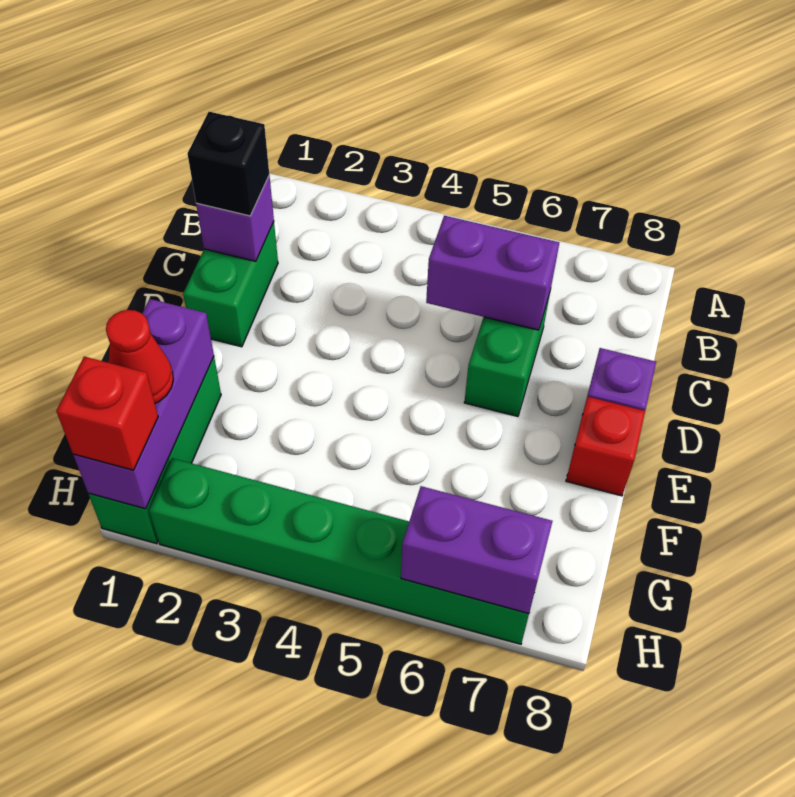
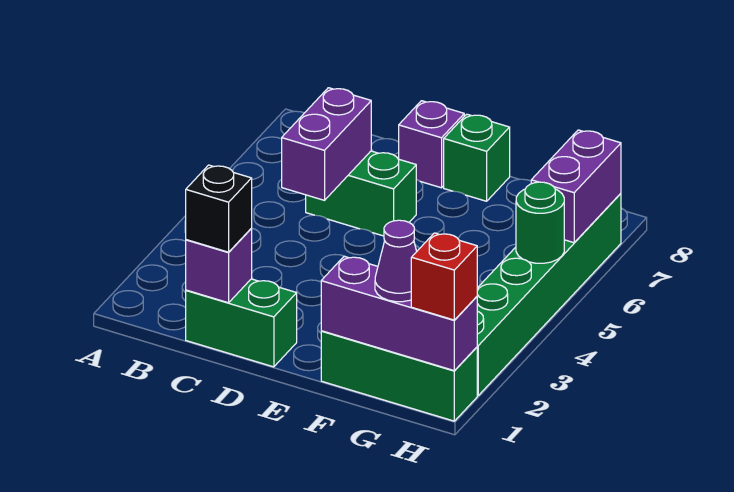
red brick E8 level 1 -> green brick E8 level 1
red cone G1 level 3 -> purple cone G1 level 3
none -> green round brick H5 level 2

